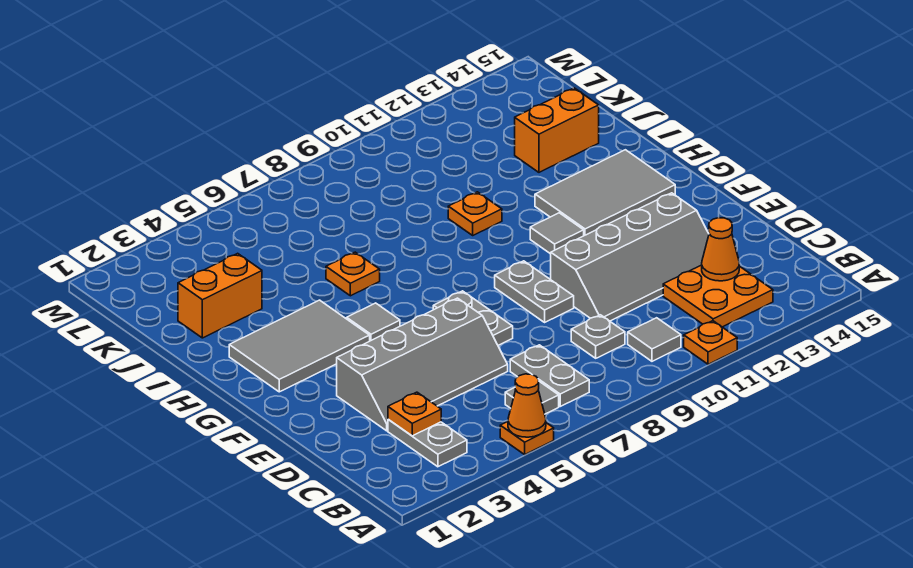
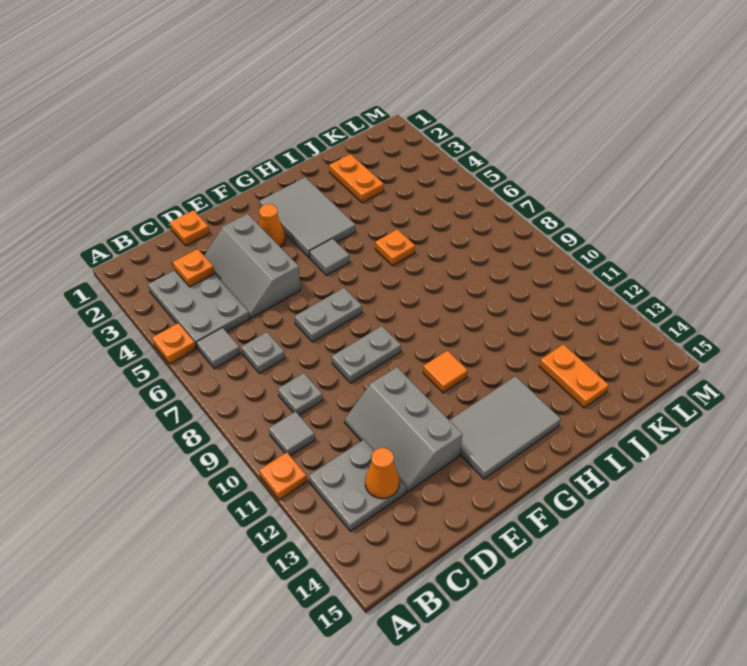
orange cone A5 level 2 -> orange cone F3 level 1
grey plate B3:C3 level 1 -> grey plate B3:C5 level 1
grey plate B7:C7 level 1 -> grey plate C7 level 1
orange plate B12:C13 level 1 -> grey plate B12:C13 level 1
grey slope D3:E6 level 1 top E -> grey slope D3:E5 level 1 top E
grey slope D10:E13 level 1 top E -> grey slope D11:E13 level 1 top E
grey tile G11 level 1 -> orange tile G11 level 1
grey tile G12:H14 level 1 -> grey tile F13:H14 level 1
orange plate I10 level 1 -> orange plate D1 level 1
orange brick J2:J3 level 1 -> orange plate J2:J3 level 1
orange brick J13:J14 level 1 -> orange plate J13:J14 level 1

